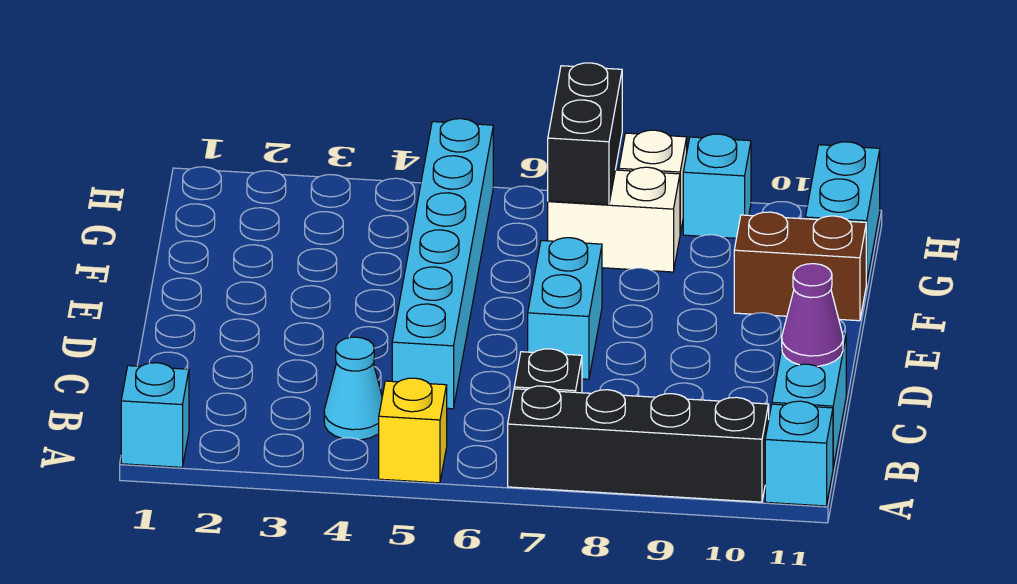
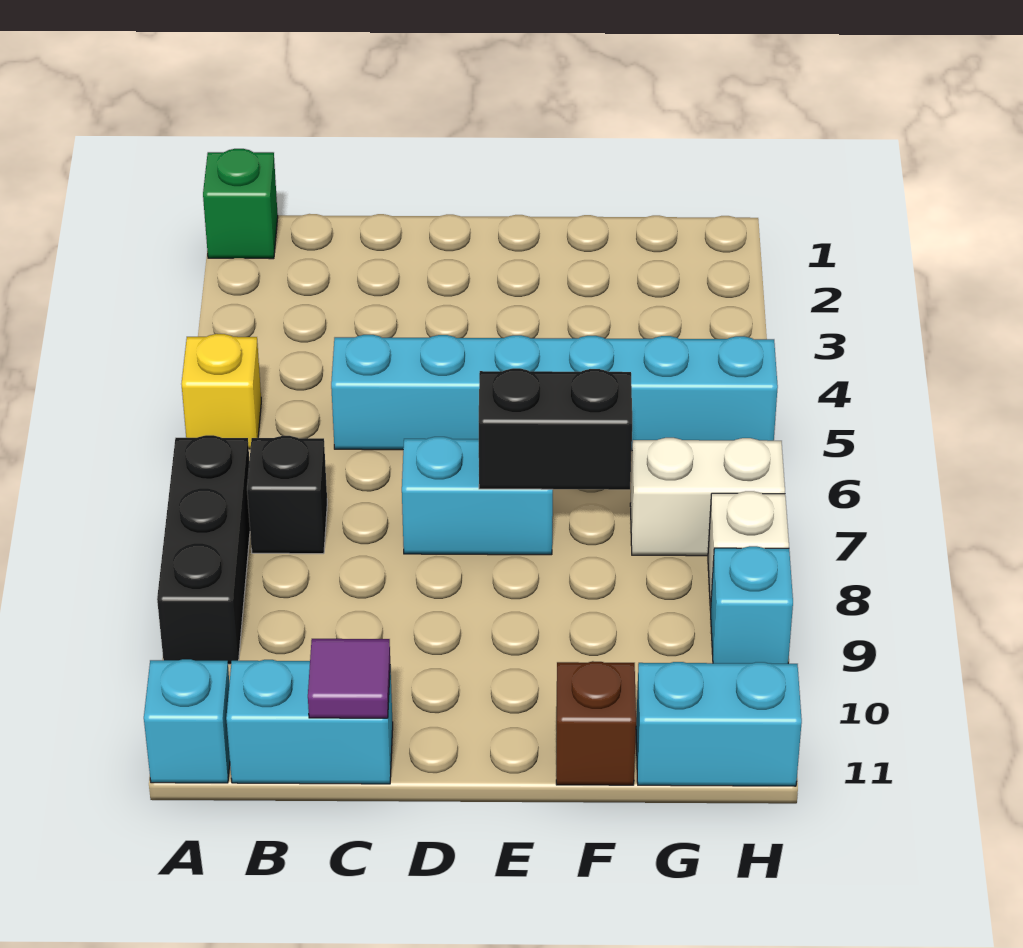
cyan brick A1 level 1 -> green brick A1 level 1
black brick A7:A10 level 1 -> black brick A7:A9 level 1
cyan cone B4 level 1 -> none
purple cone C11 level 2 -> purple tile C11 level 2
brown brick F10:F11 level 1 -> brown brick F11 level 1
white brick G7:G8 level 1 -> white brick G7:H7 level 1
black brick G7:H7 level 2 -> black brick E7:F7 level 2

